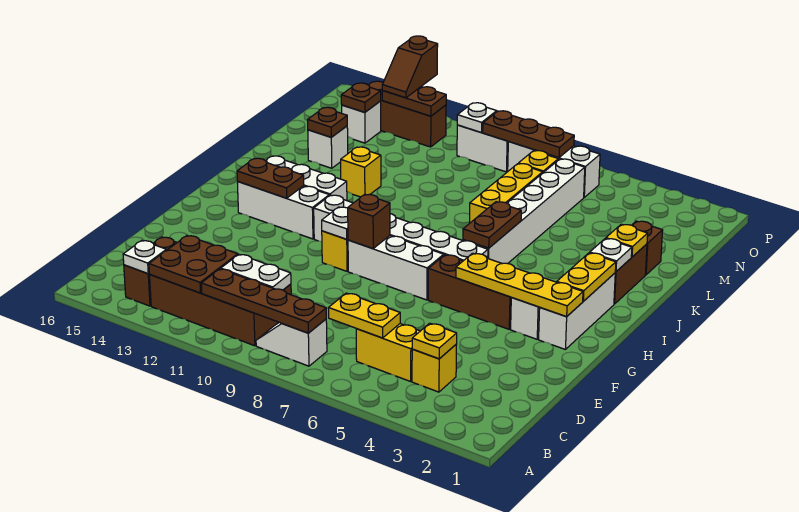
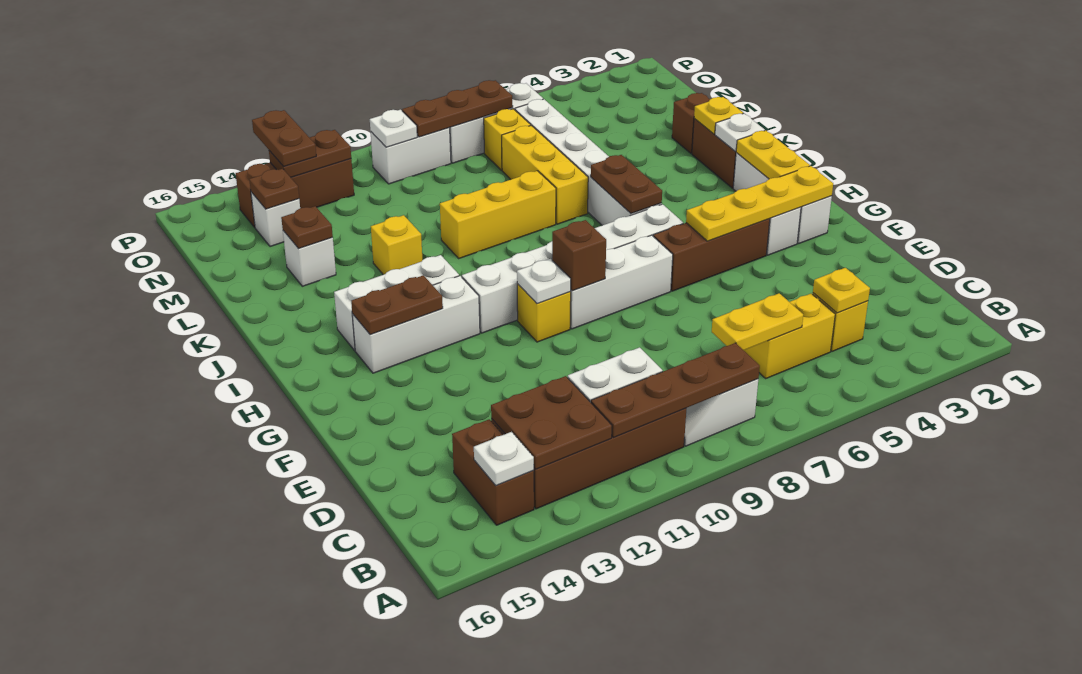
none -> yellow brick K8:K10 level 1
brown slope O13:P13 level 3 top P -> brown plate O13:P13 level 3

